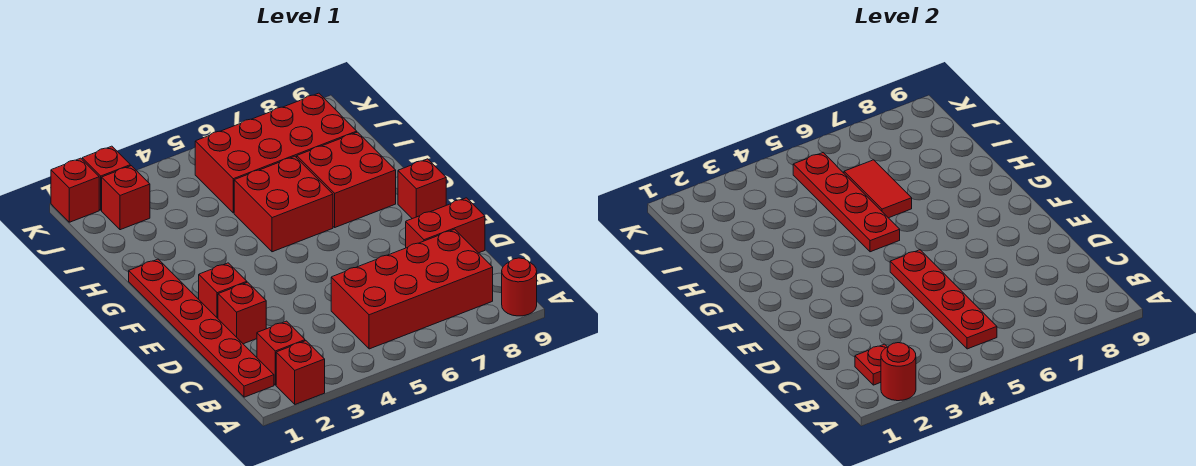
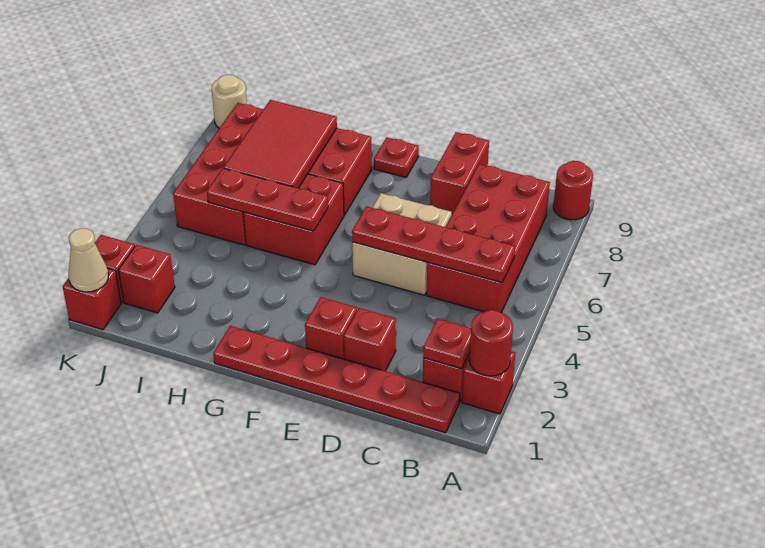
none -> tan brick D5:E6 level 1
red brick F9 level 1 -> red plate F9 level 1
red plate G5:J5 level 2 -> red plate G5:I5 level 2
red tile H6:I6 level 2 -> red tile H6:I8 level 2
none -> tan cone K1 level 2
none -> tan round brick K9 level 1

